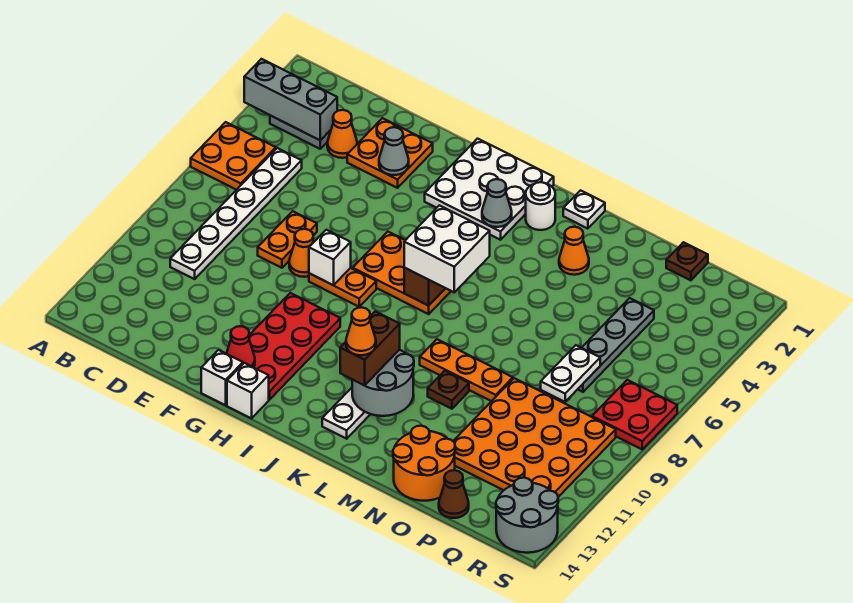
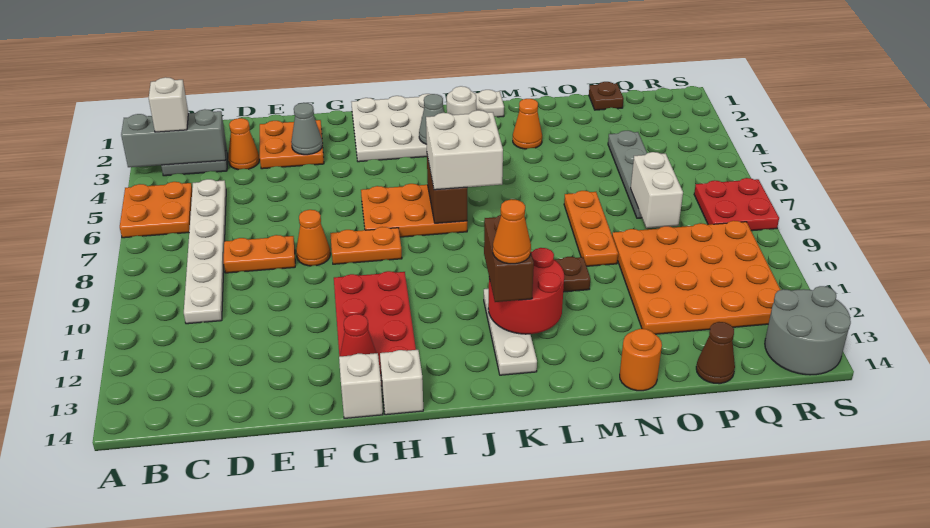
orange plate E7:E8 level 1 -> orange plate D8:E8 level 1
white brick G8 level 2 -> white brick B3 level 3
grey round brick K11:L12 level 2 -> red round brick K11:L12 level 2
orange plate L9:N9 level 1 -> orange plate N7:N9 level 1
orange round brick N13:O14 level 1 -> orange round brick N14 level 1
white plate P7:P8 level 2 -> white brick P7:P8 level 2

